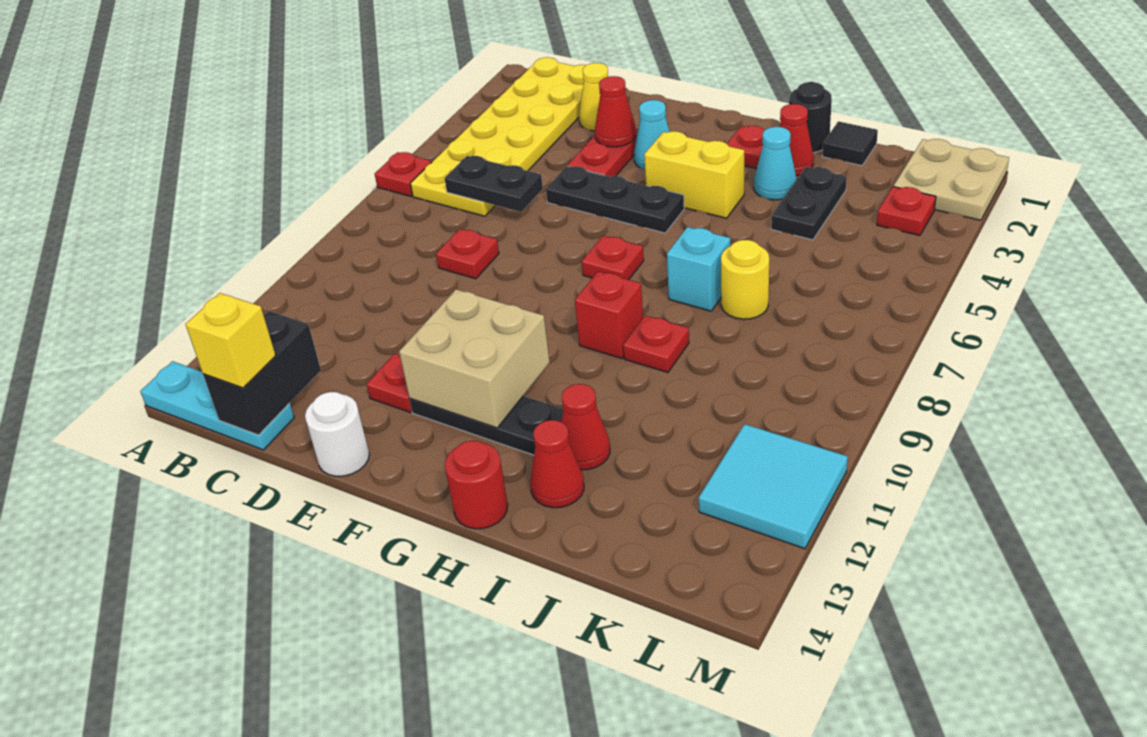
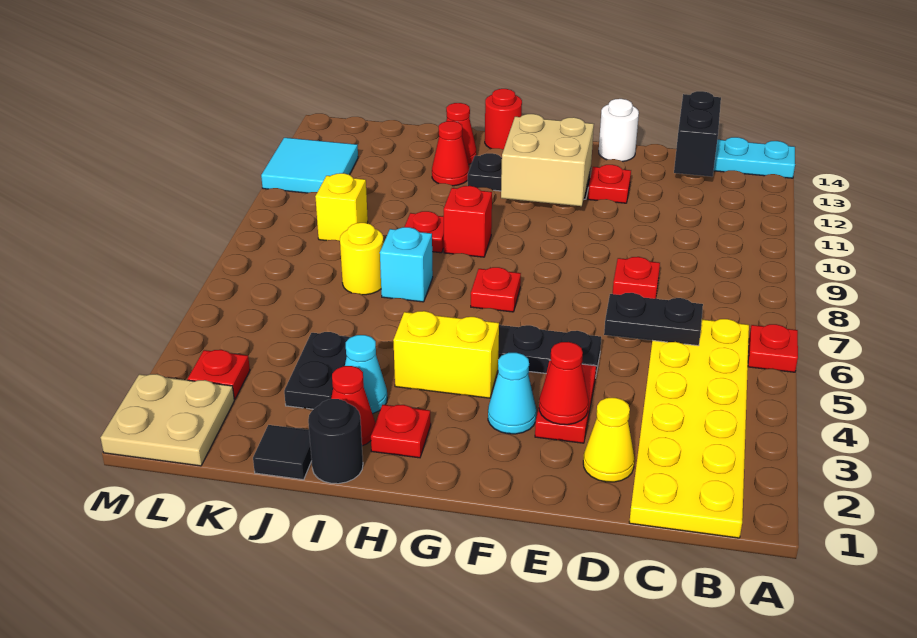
yellow brick C14 level 3 -> yellow brick K9 level 1

